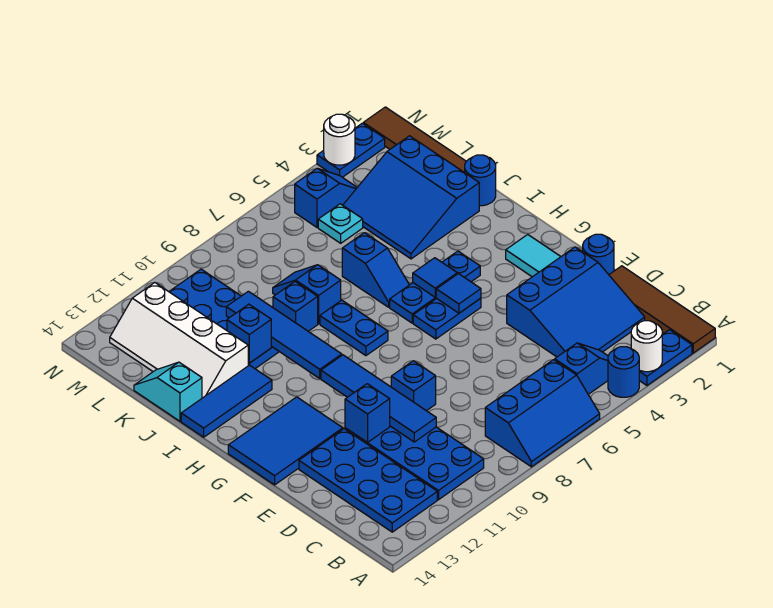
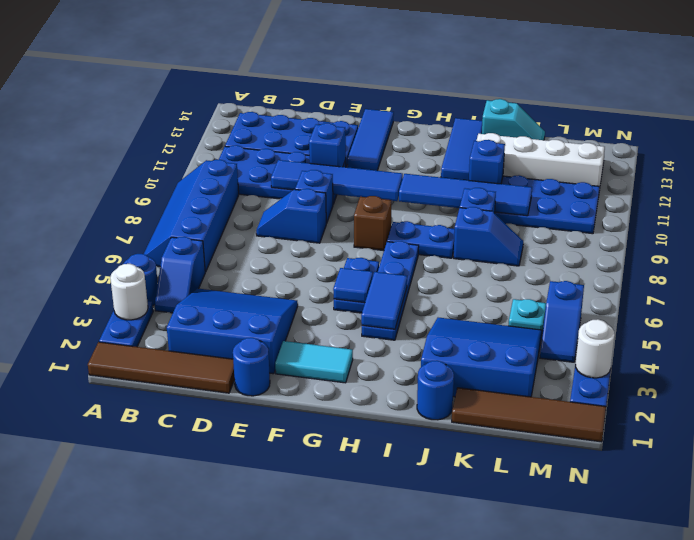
blue slope A6:B8 level 1 top B -> blue slope A6:B9 level 1 top B
blue slope C2:E4 level 1 top E -> blue slope C2:E4 level 1 top 2
blue tile F12:G14 level 1 -> blue tile F12:F14 level 1
none -> brown brick G8 level 1
blue plate H4:H6 level 1 -> blue plate H4:H7 level 1
blue tile H5 level 2 -> blue tile H4:H5 level 2
blue slope I6:J6 level 1 top J -> blue slope D8:E8 level 1 top E

